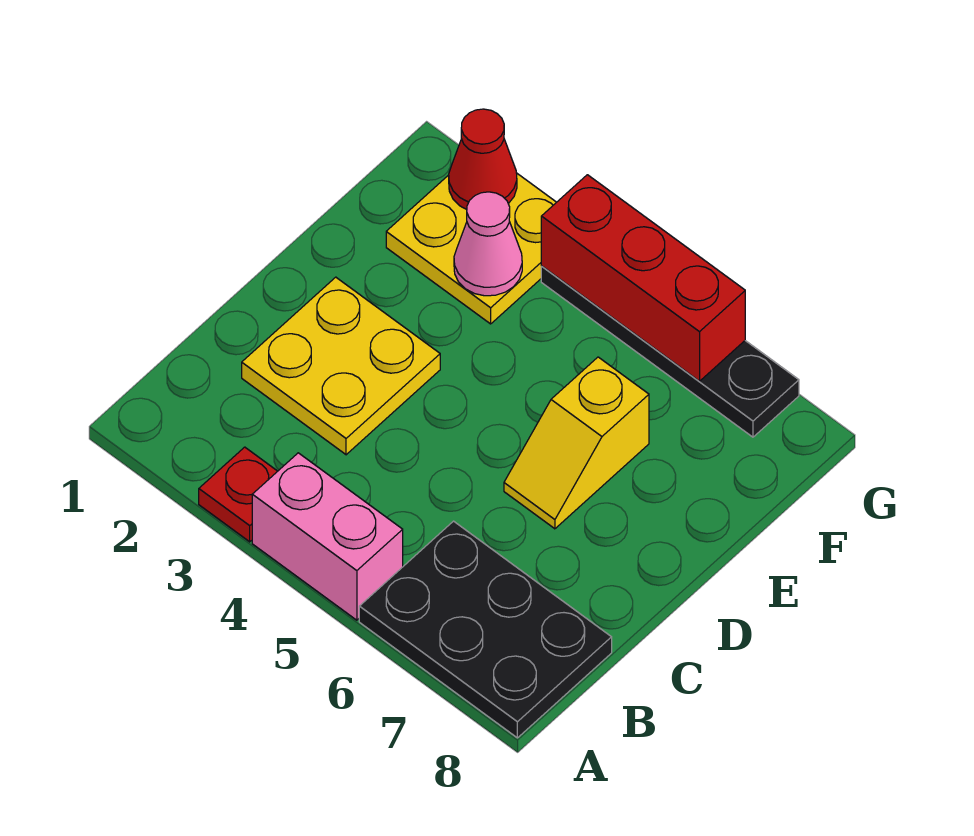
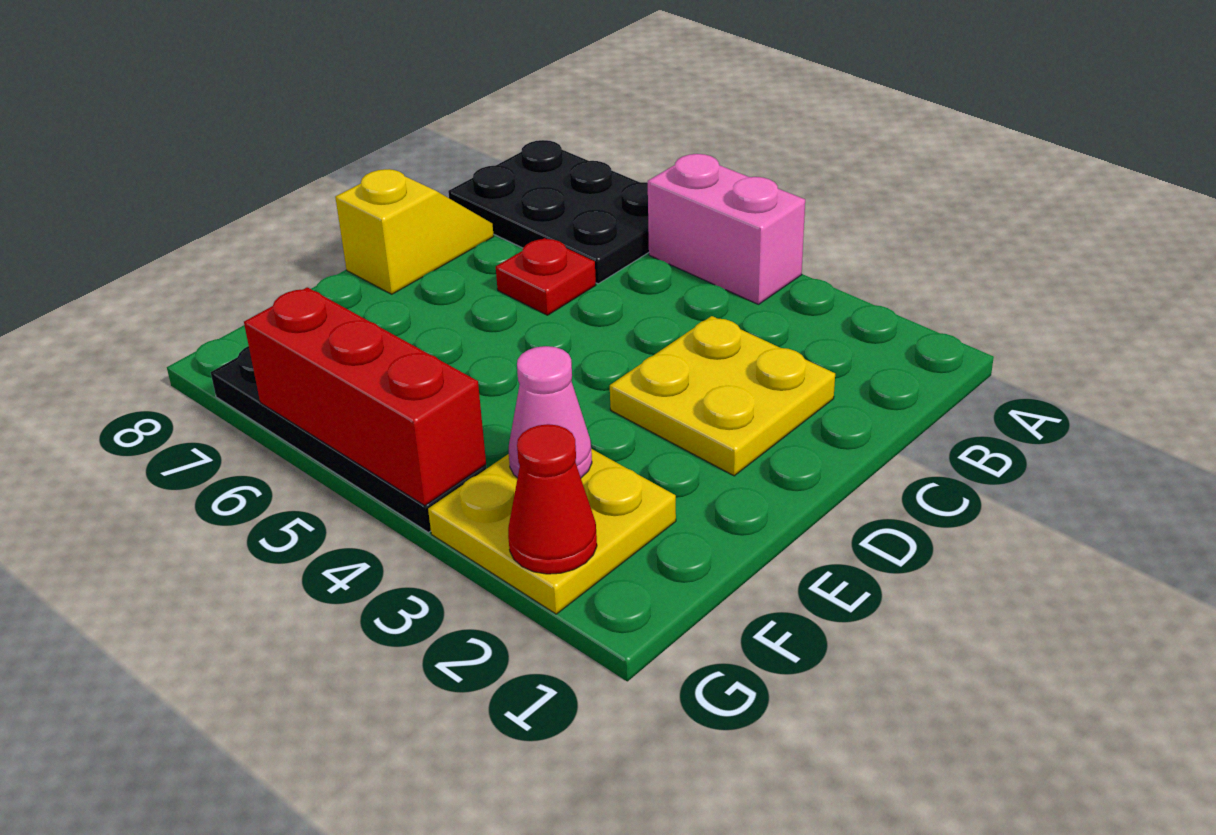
red plate A3 level 1 -> red plate C6 level 1
yellow slope D6:E6 level 1 top E -> yellow slope C8:D8 level 1 top D

